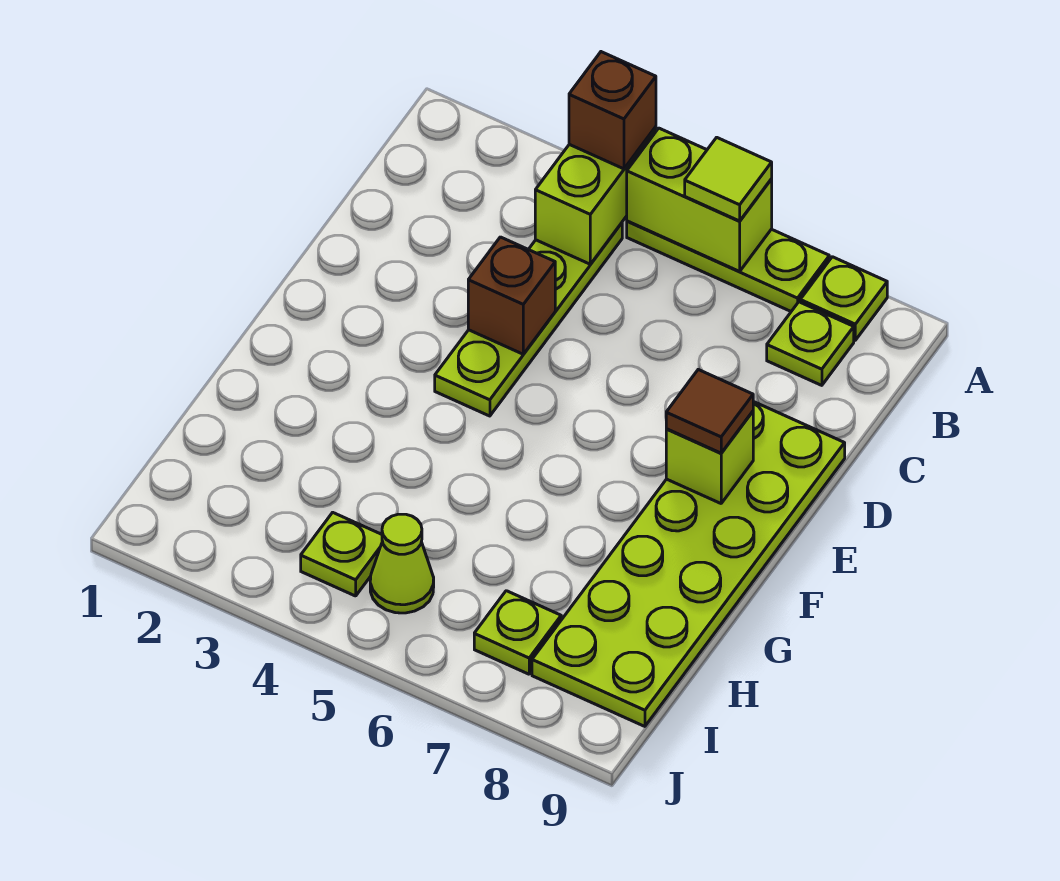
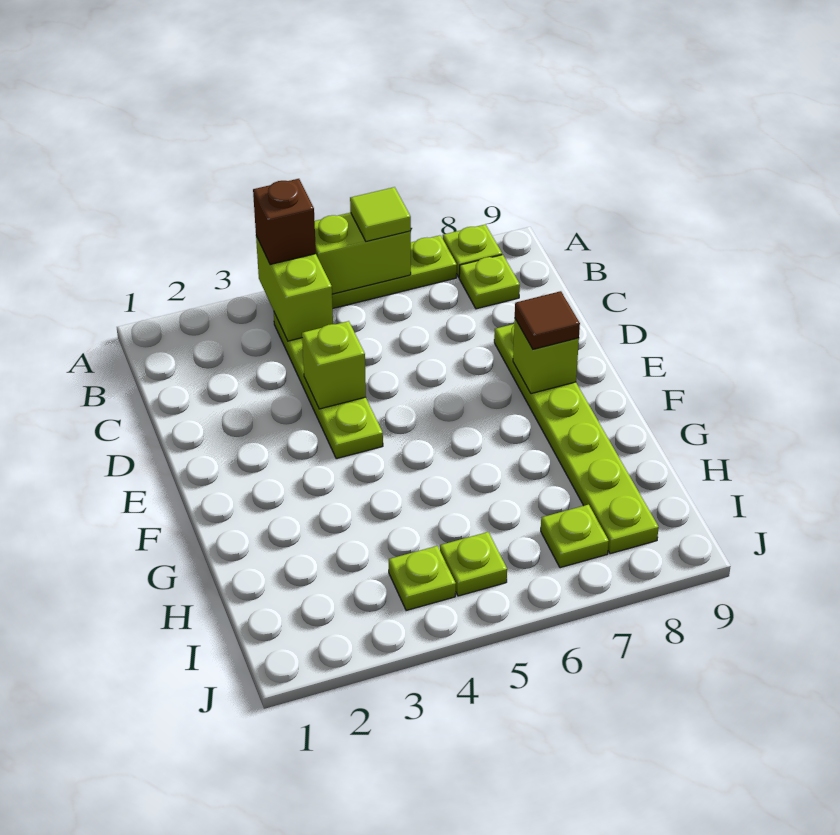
brown brick D4 level 2 -> lime brick D4 level 2
lime plate D8:I9 level 1 -> lime plate D8:I8 level 1
lime cone I5 level 1 -> lime plate I5 level 1

